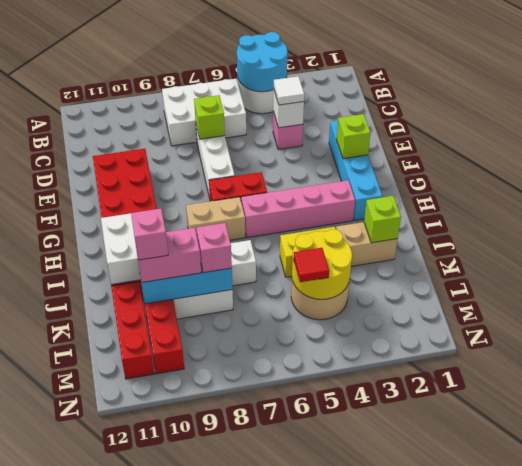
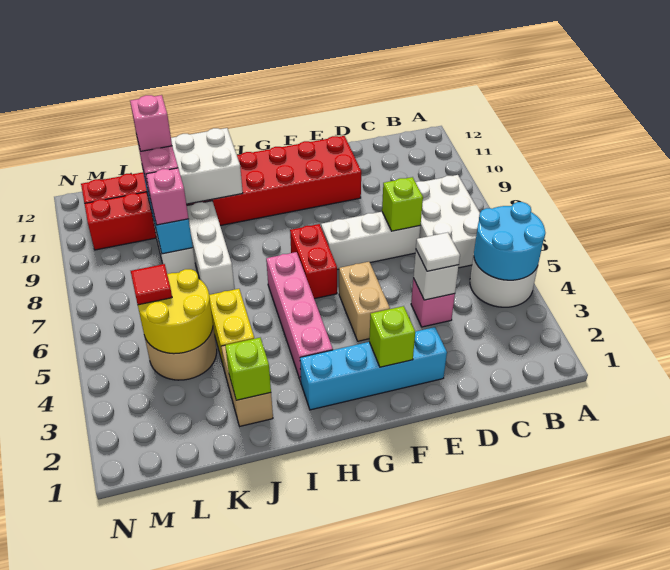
tan brick H7:H8 level 1 -> tan brick F4:F5 level 1

